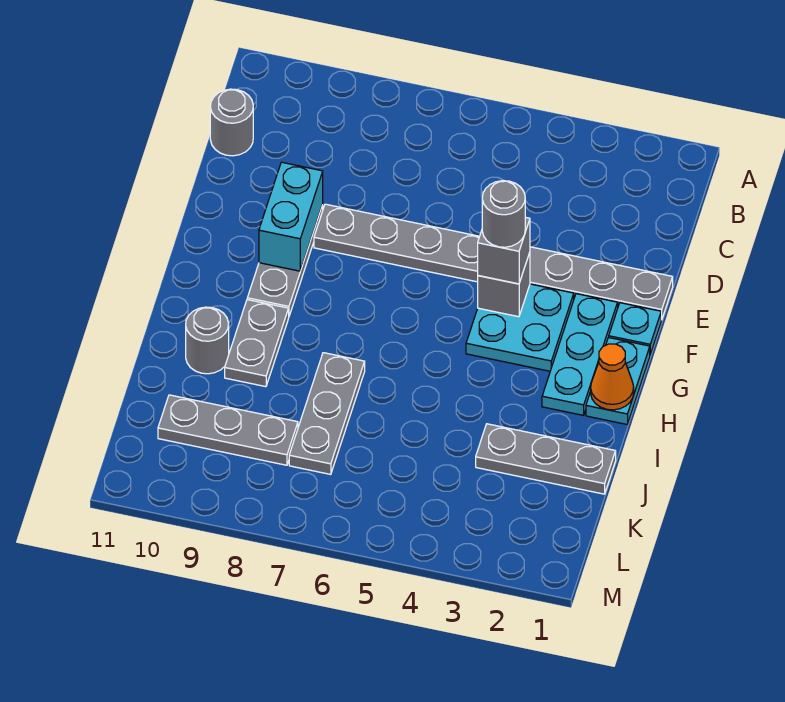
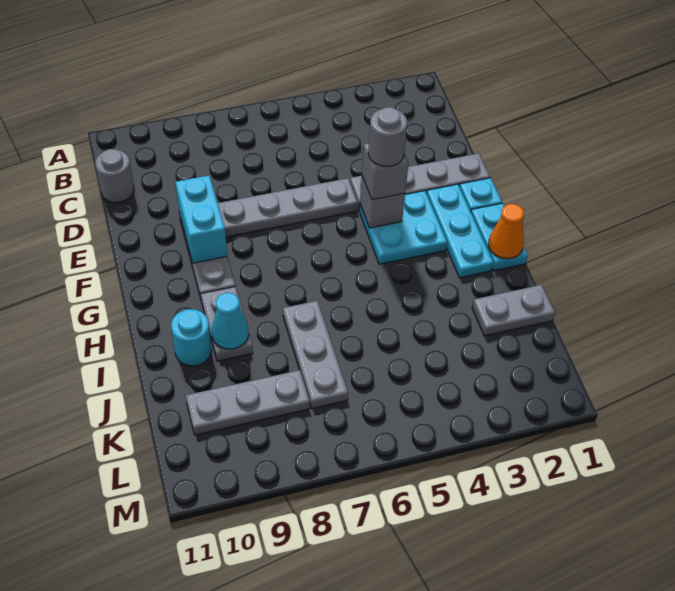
none -> cyan cone I9 level 2
grey round brick I10 level 1 -> cyan round brick I10 level 1
grey plate J1:J3 level 1 -> grey plate J1:J2 level 1

